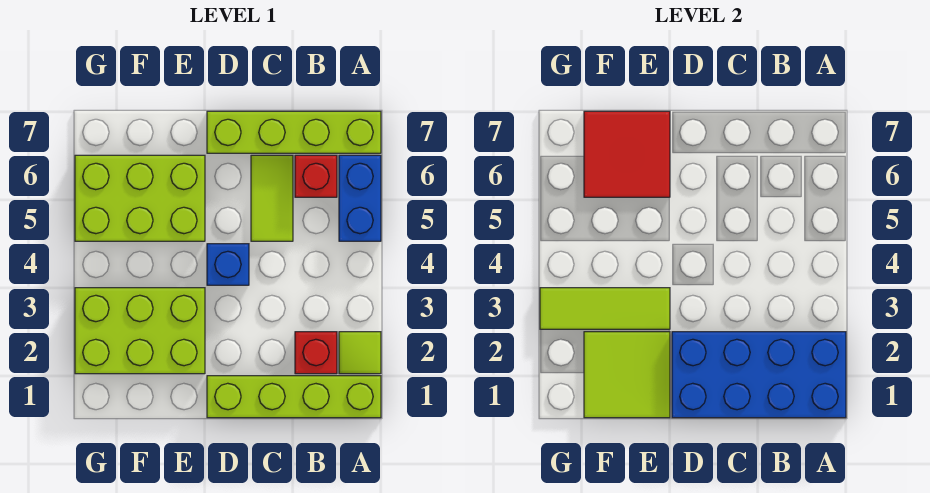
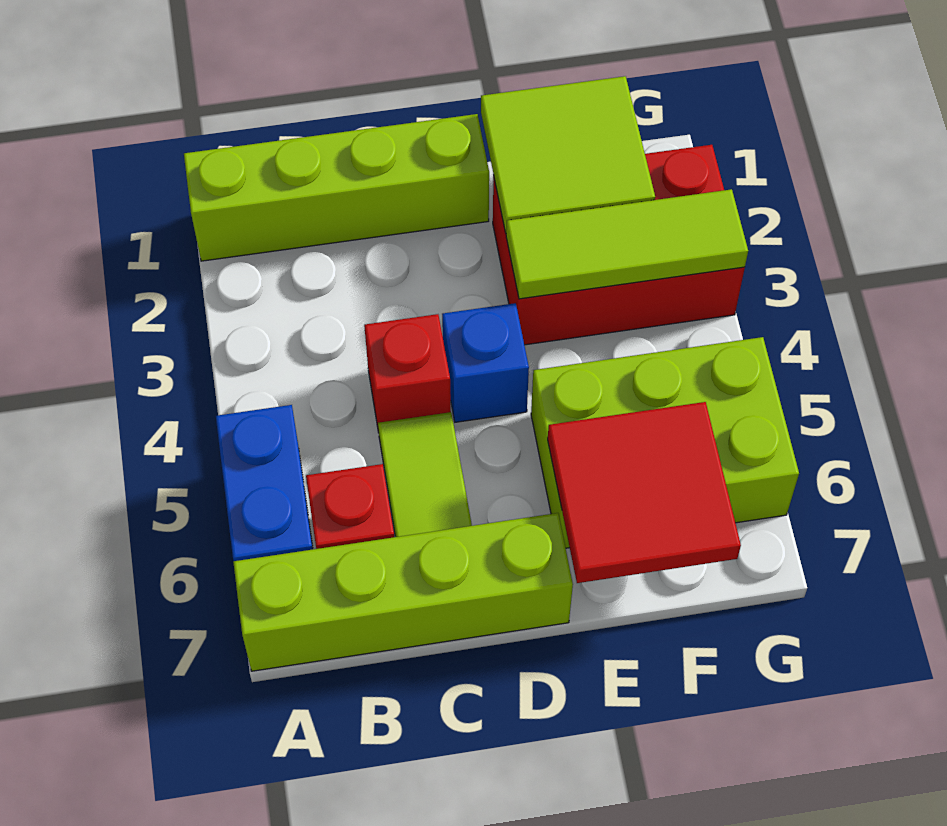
blue brick A1:D2 level 2 -> none
lime tile A2 level 1 -> none
red brick B2 level 1 -> red brick C4 level 1
lime brick E2:G3 level 1 -> red brick E2:G3 level 1

